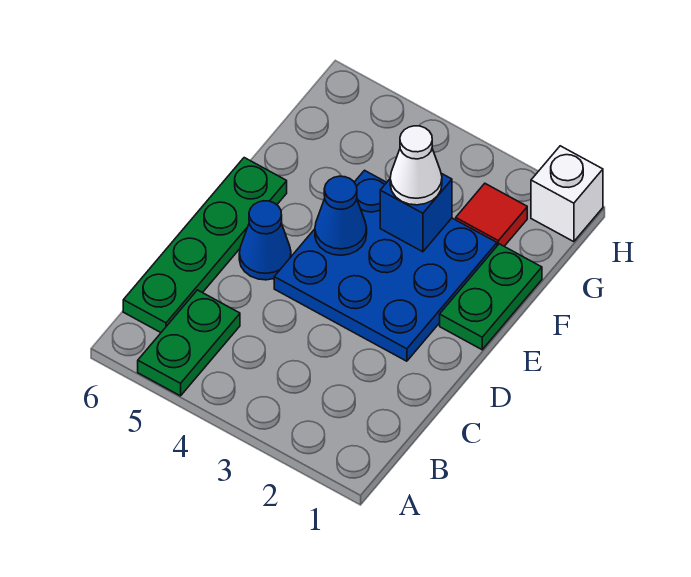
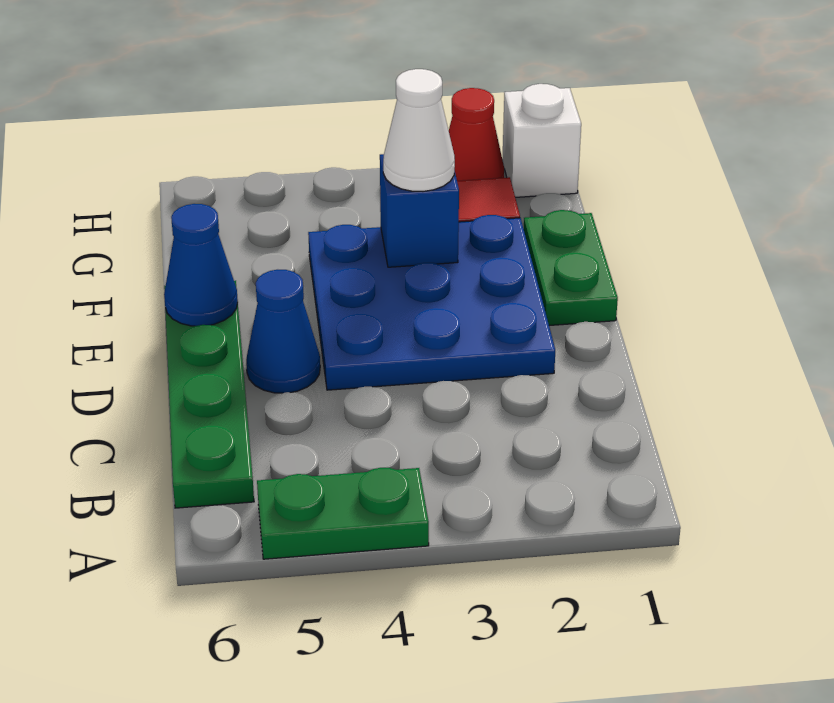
green plate A5:B5 level 1 -> green plate A4:A5 level 1
blue cone E4 level 2 -> blue cone E6 level 2
none -> red cone H2 level 1

